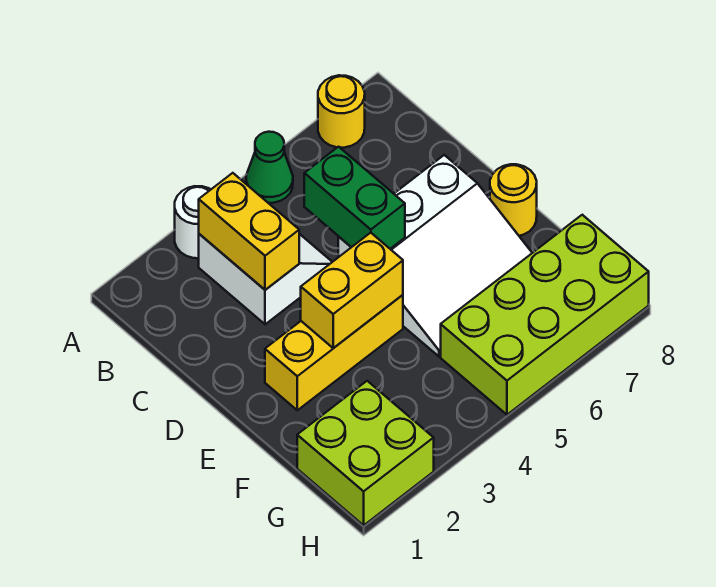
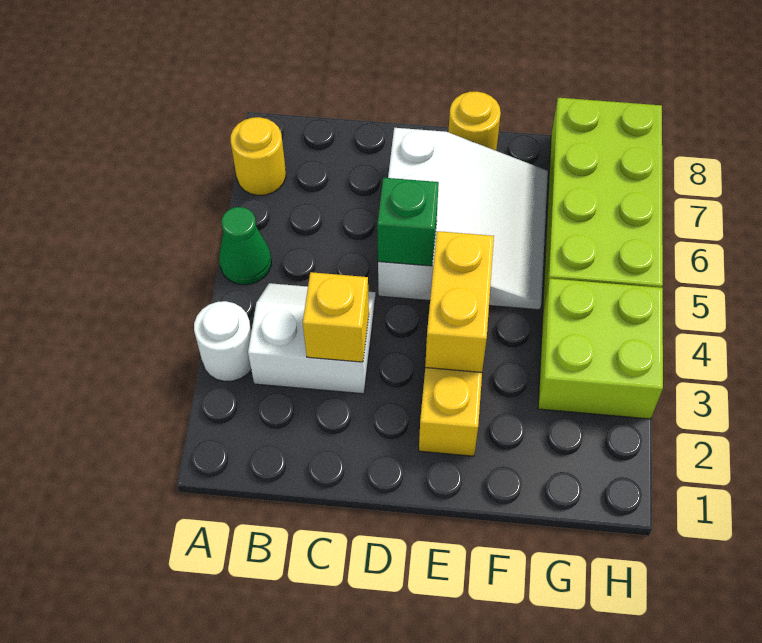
yellow brick B3:C3 level 2 -> yellow brick C3 level 2
green brick C5:D5 level 2 -> green brick D5 level 2
lime brick G1:H2 level 1 -> lime brick G3:H4 level 1

